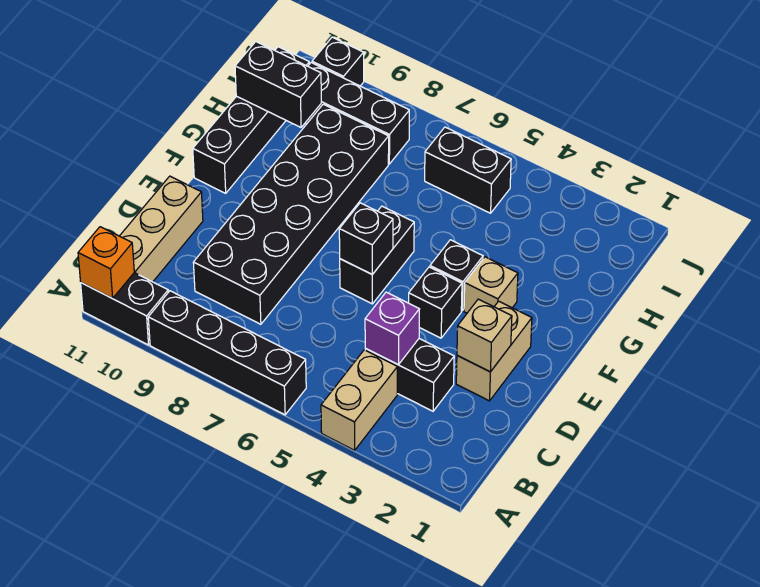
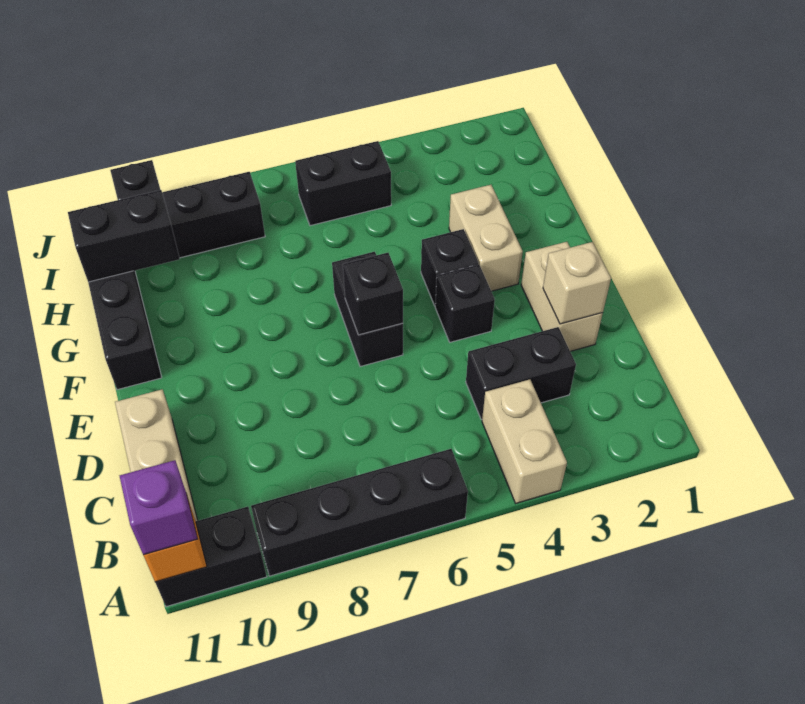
purple brick C4 level 2 -> purple brick A11 level 3
black brick C8:H9 level 1 -> none
tan brick F3 level 1 -> tan brick F3:G3 level 1

